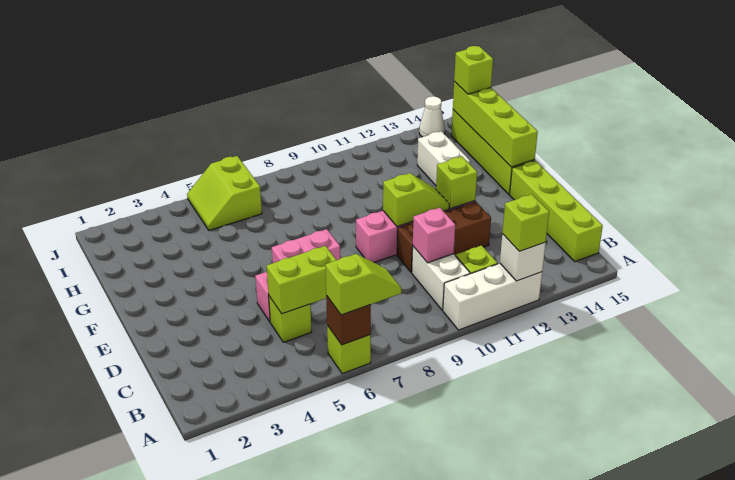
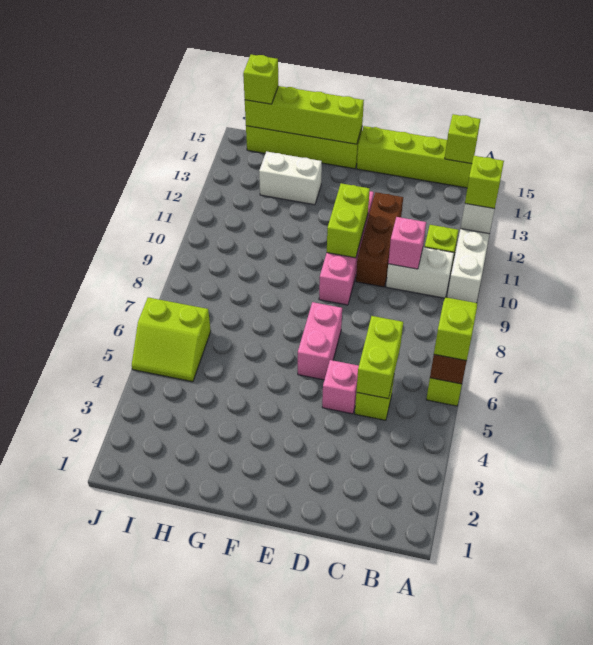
lime slope E10:E11 level 2 top 10 -> lime brick E10:E11 level 2
lime brick E12 level 2 -> lime brick B15 level 2
white cone J14 level 1 -> none

